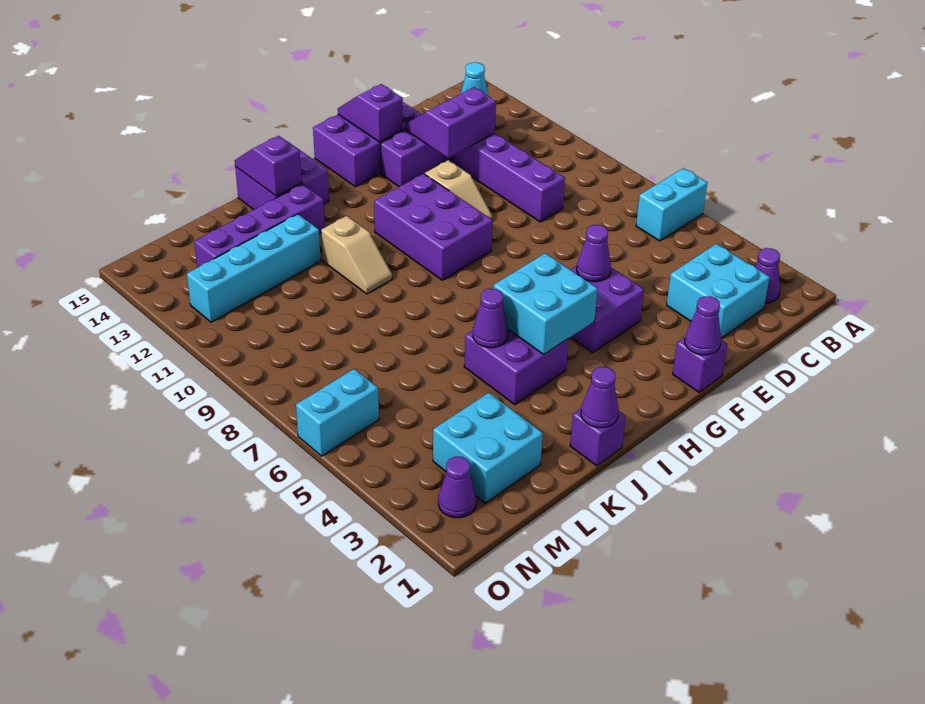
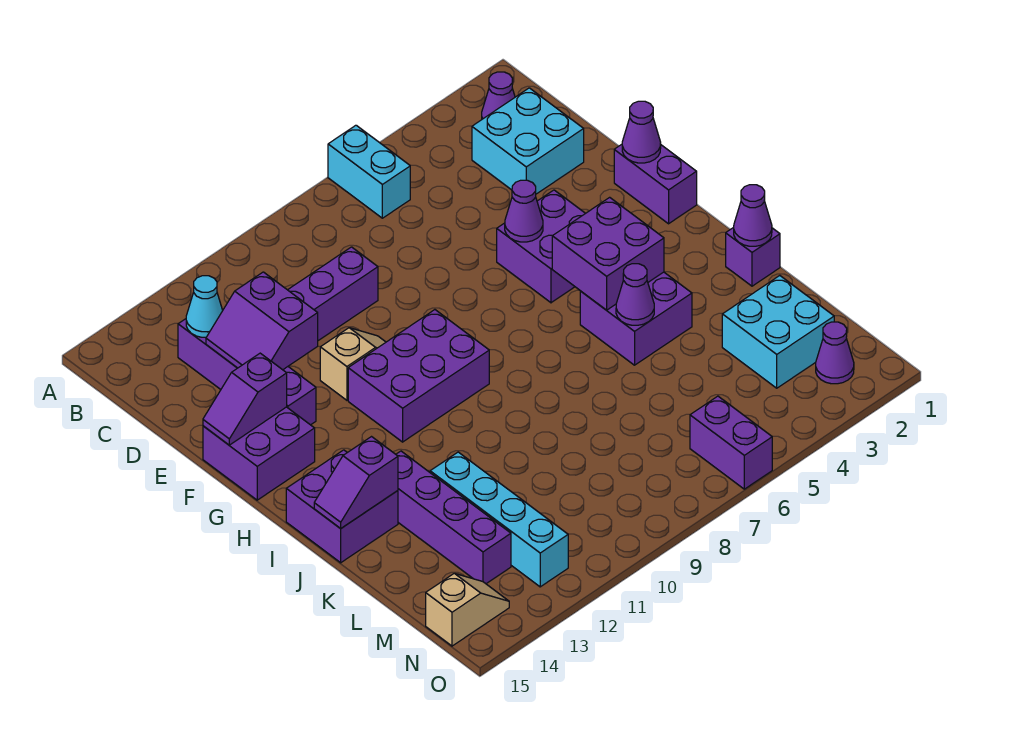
purple brick E14:G15 level 1 -> purple brick F14:G15 level 1
purple brick F1 level 1 -> purple brick F1:G1 level 1
cyan brick H4:I5 level 2 -> purple brick H4:I5 level 2
tan slope J10:J11 level 1 top 11 -> tan slope N14:N15 level 1 top 15
cyan brick N6:O6 level 1 -> purple brick N6:O6 level 1

